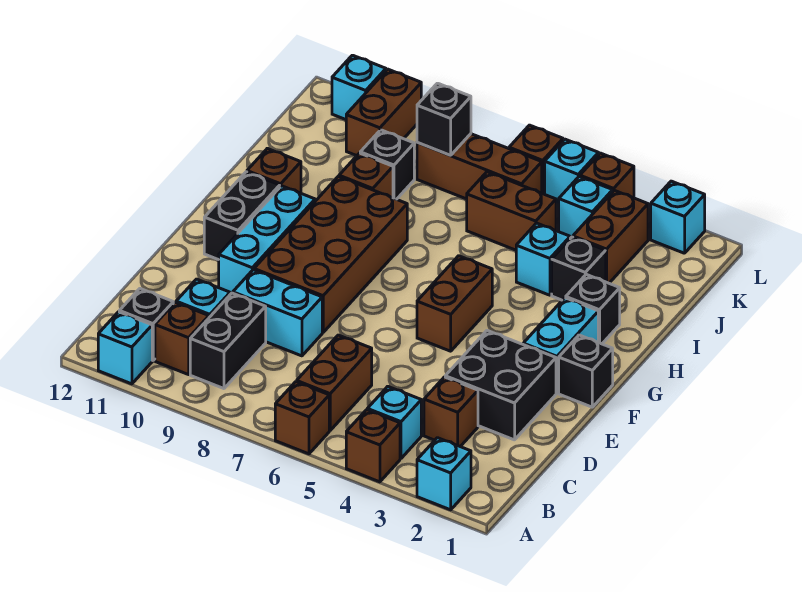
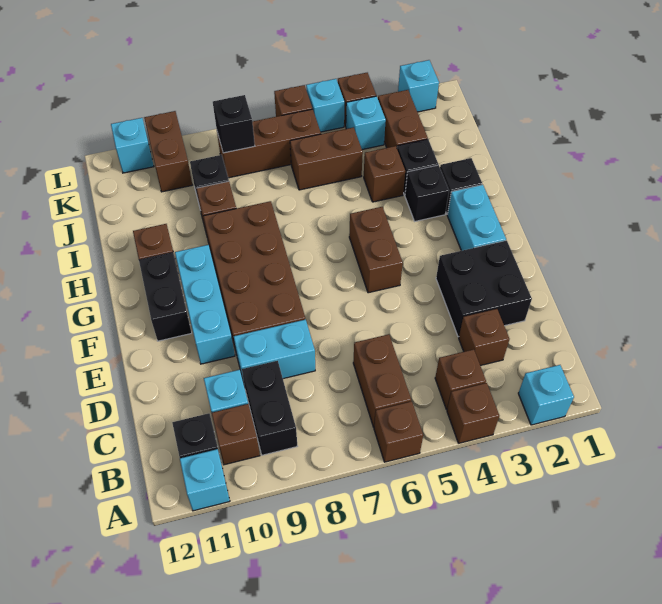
cyan brick B4 level 1 -> brown brick B4 level 1
black brick F1 level 1 -> black brick H3 level 1
cyan brick I4 level 1 -> brown brick I4 level 1

